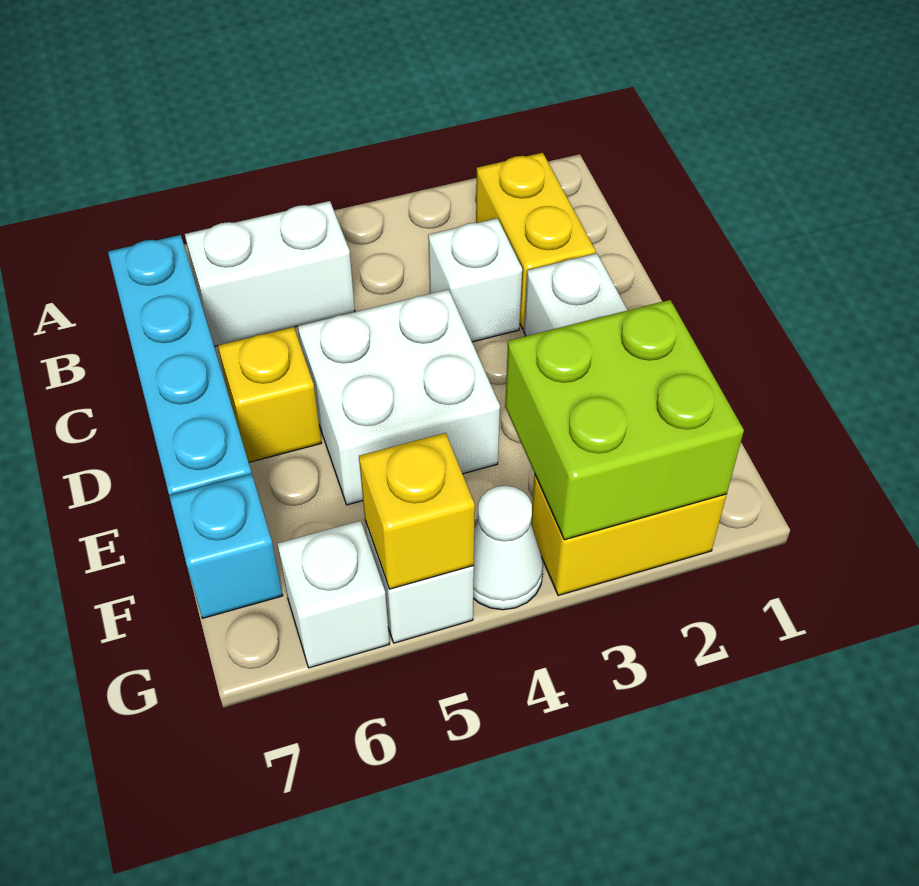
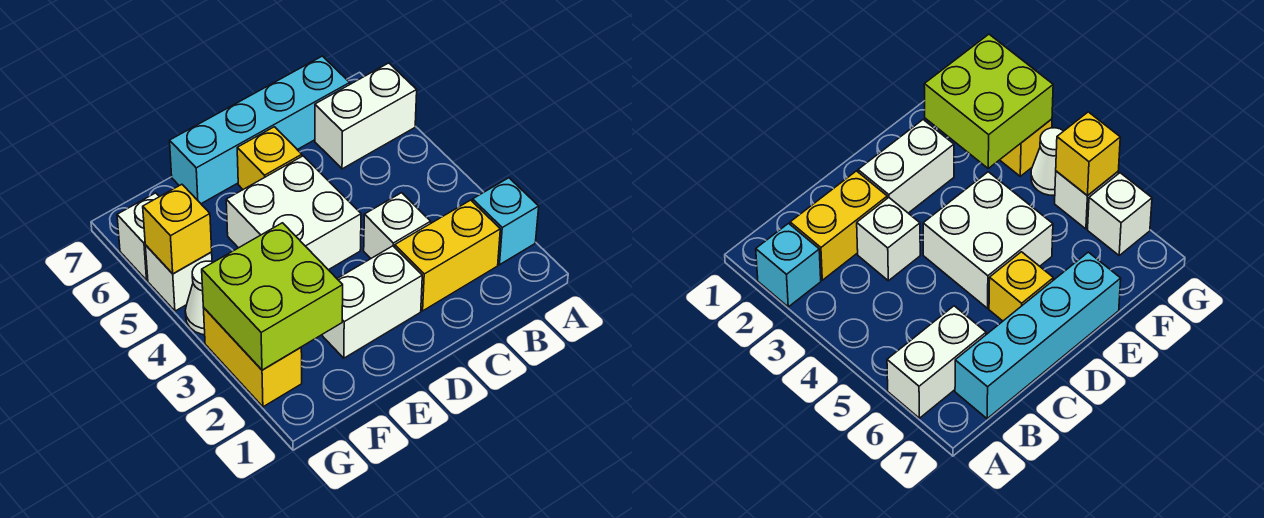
white brick B5:B6 level 1 -> white brick A6:B6 level 1
cyan brick F7 level 1 -> cyan brick A2 level 1

